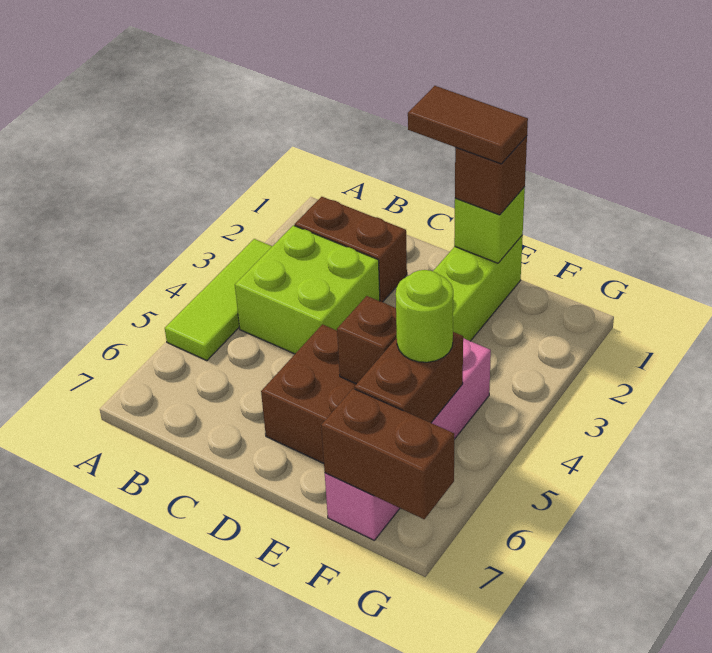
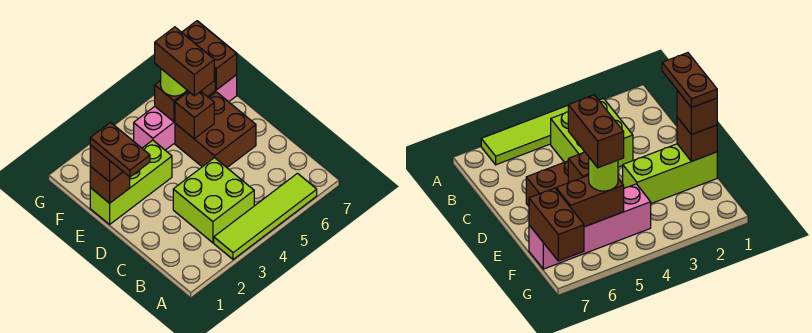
lime tile A3:A5 level 1 -> lime tile A3:A6 level 1
brown brick B2:C2 level 1 -> brown brick E5:F5 level 4
brown tile D1:E1 level 4 -> brown plate D1:E1 level 4
lime brick E1 level 2 -> brown brick E1 level 2

